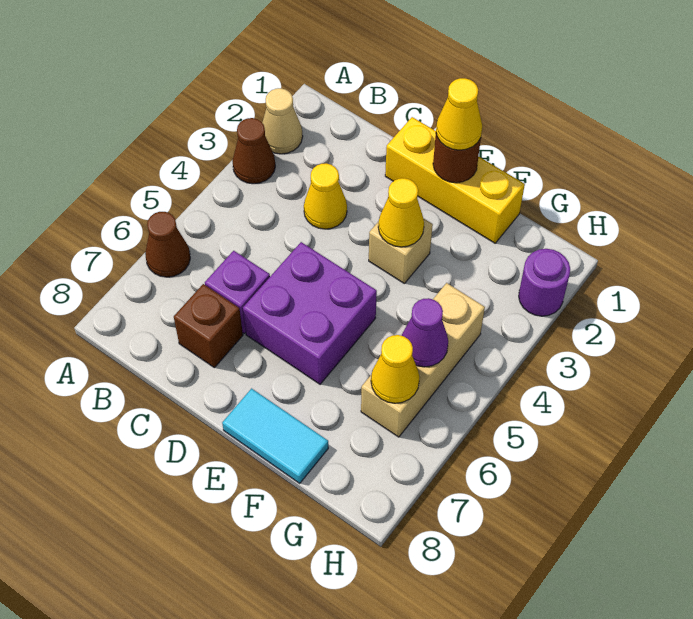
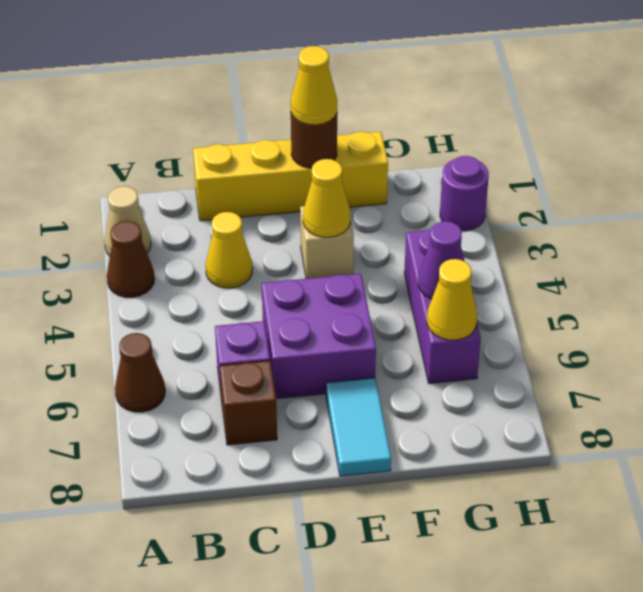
yellow brick D1:F1 level 1 -> yellow brick C1:F1 level 1
cyan tile E8:F8 level 1 -> cyan tile E7:E8 level 1
tan brick G4:G6 level 1 -> purple brick G4:G6 level 1

